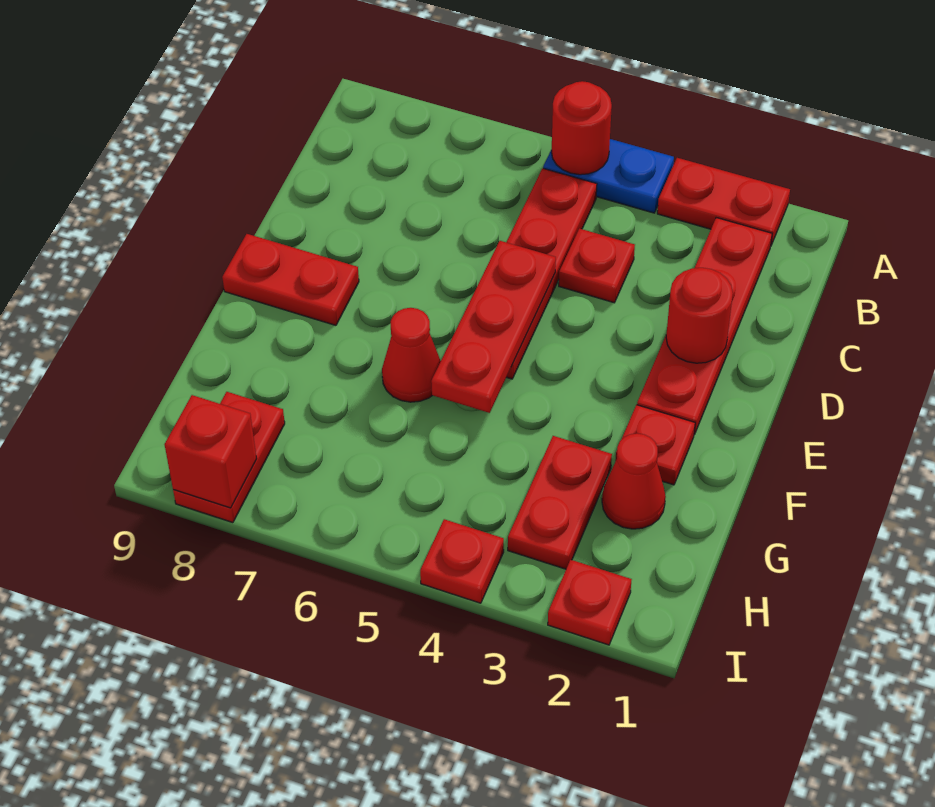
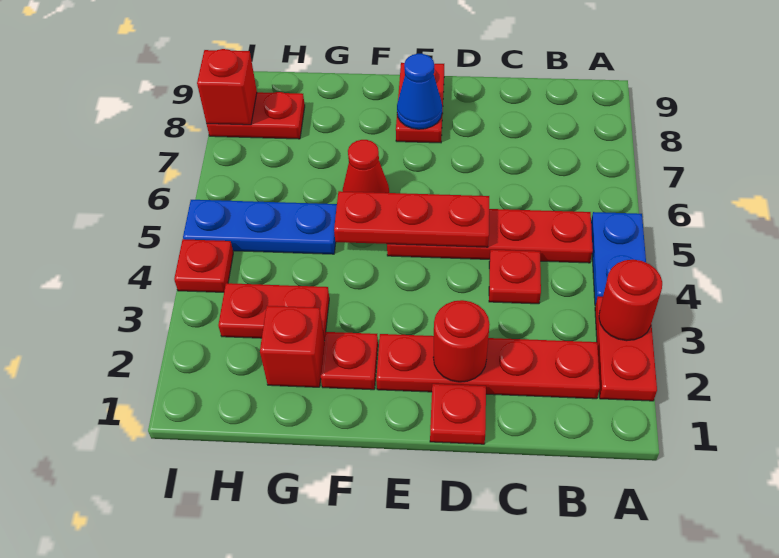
red round brick A5 level 2 -> red round brick A3 level 2
none -> blue cone E8 level 2
red cone G2 level 1 -> red brick G2 level 1
none -> blue plate G5:I5 level 1
red plate I2 level 1 -> red plate D1 level 1

